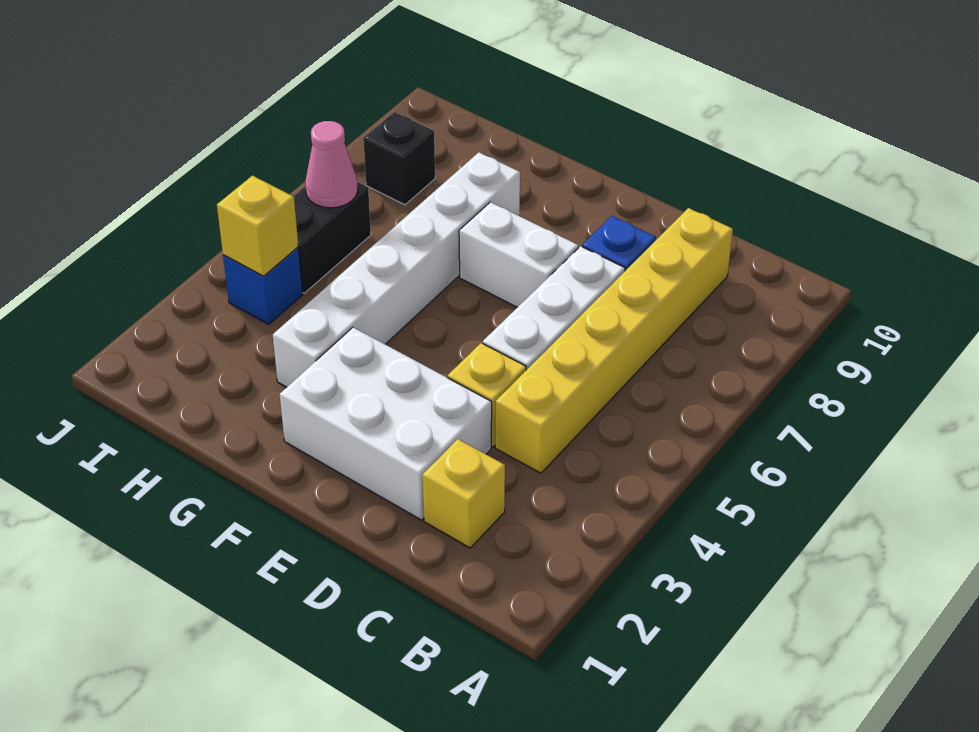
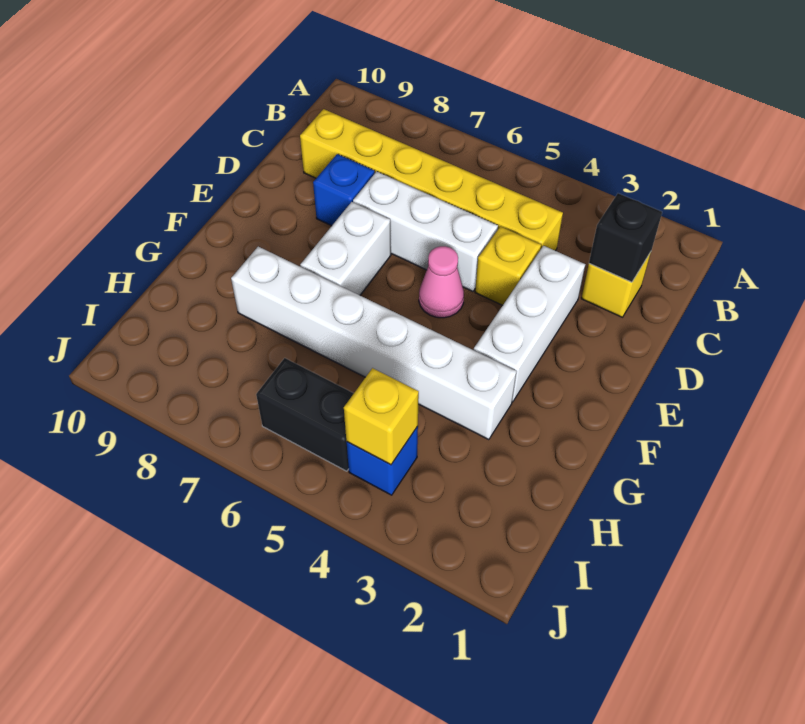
white brick D2:F3 level 1 -> white brick D3:F3 level 1
pink cone I6 level 2 -> pink cone E5 level 1
black brick I8 level 1 -> black brick C2 level 2

